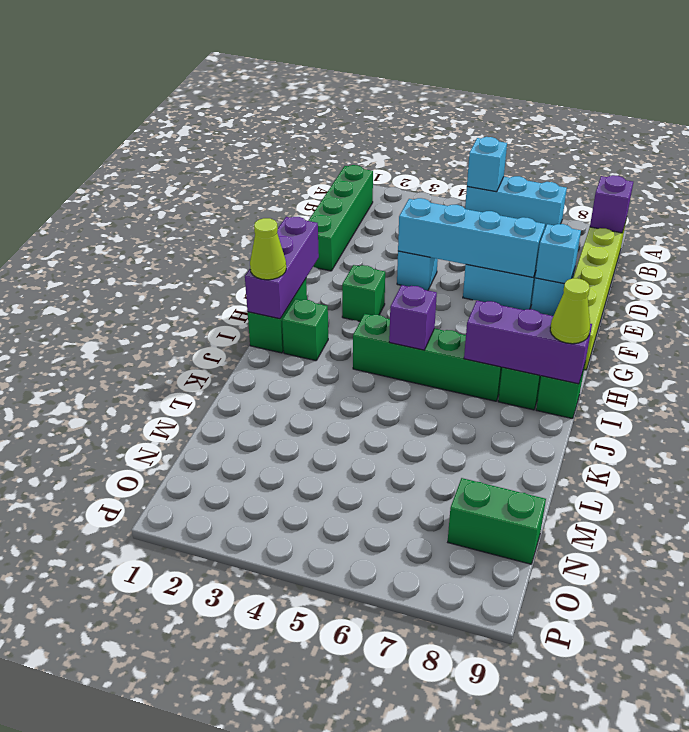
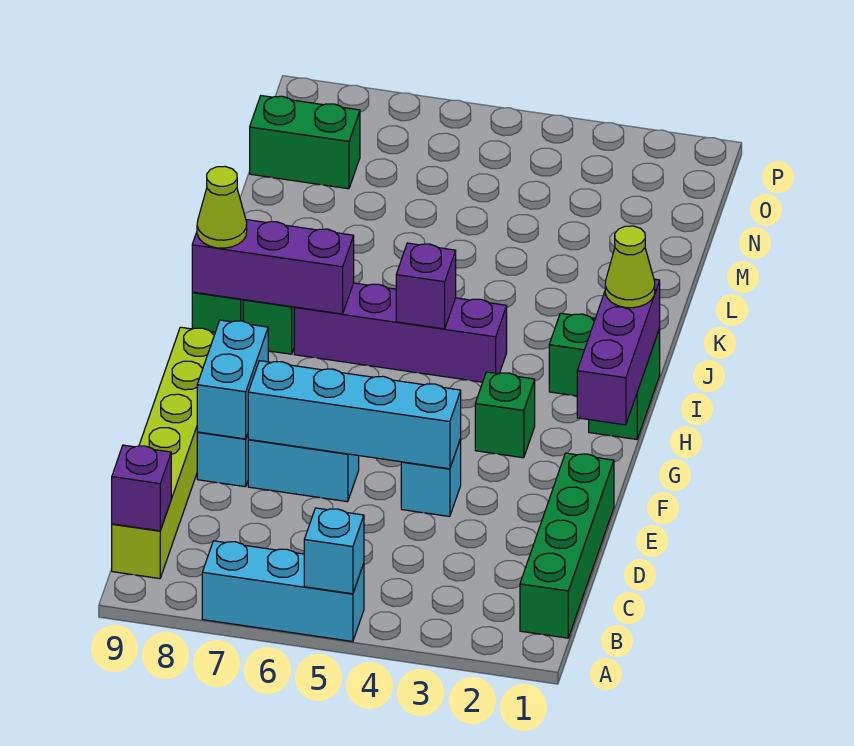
cyan brick E8 level 2 -> cyan brick E8:F8 level 2
green brick I4:I7 level 1 -> purple brick I4:I7 level 1

